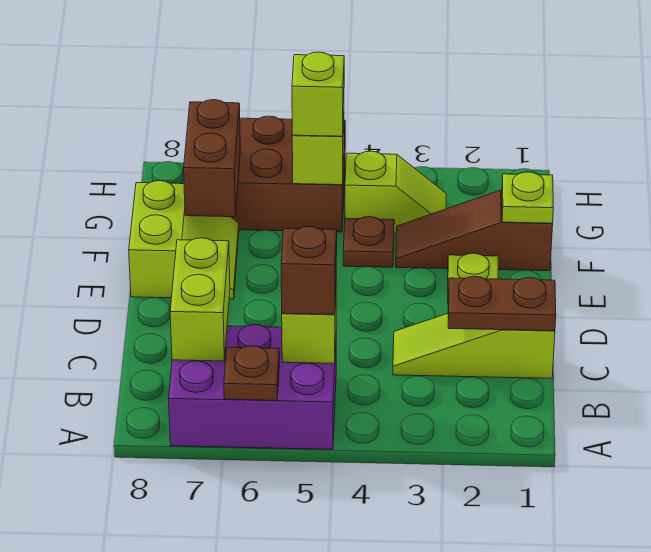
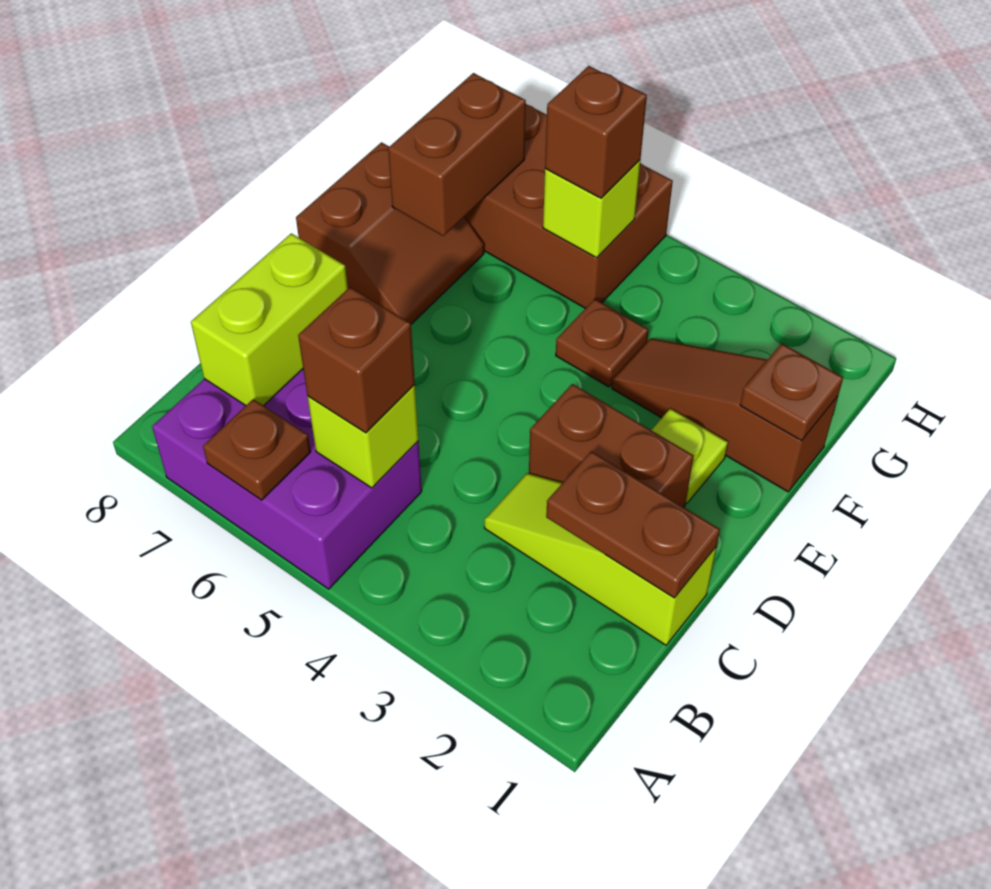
none -> brown brick D2:D3 level 1
lime slope E7:F8 level 1 top 8 -> brown slope E7:F8 level 1 top 8
lime plate F1 level 2 -> brown plate F1 level 2
lime slope G3:G4 level 1 top 4 -> none
lime brick G5 level 3 -> brown brick G5 level 3

